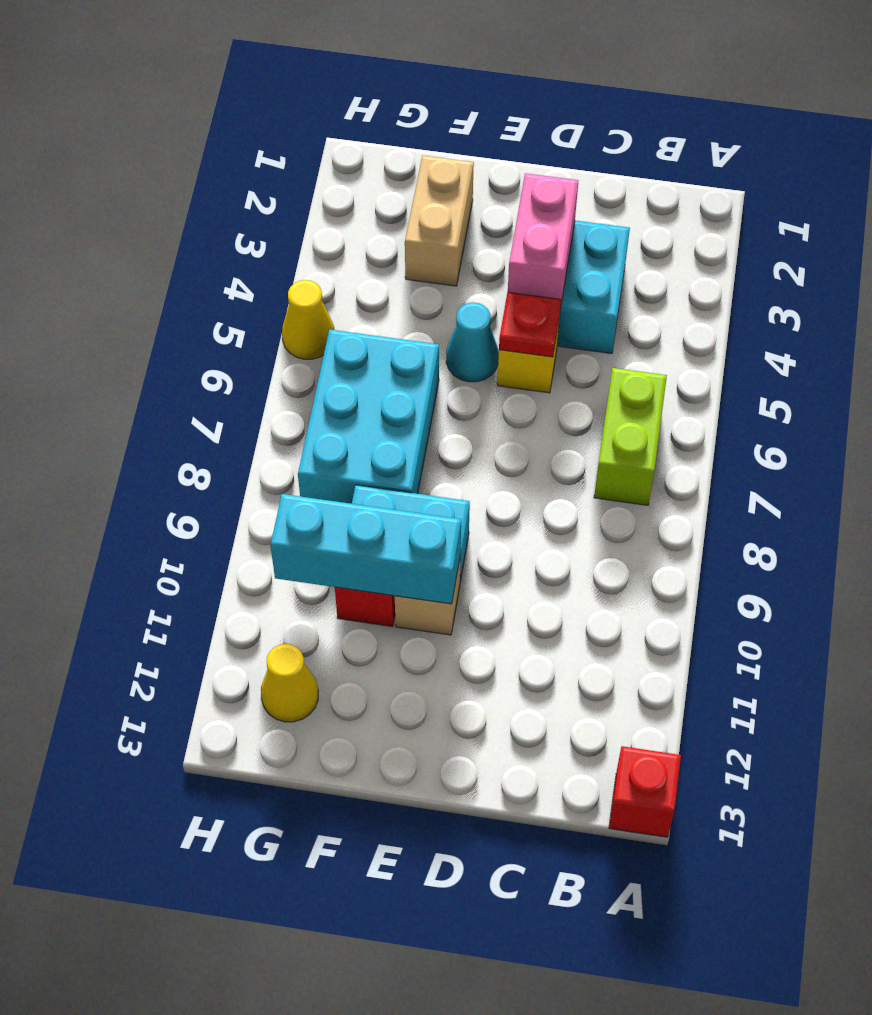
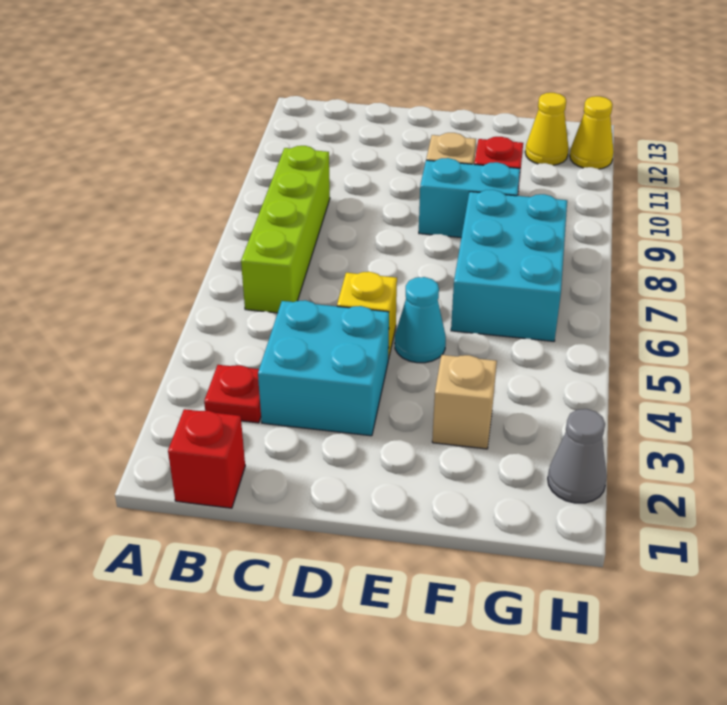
red brick A13 level 1 -> red brick B1 level 1
lime brick B6:B7 level 1 -> lime brick B6:B9 level 1
pink brick D3:D4 level 2 -> none
red plate D5 level 2 -> red plate B3 level 1
cyan brick E10:G10 level 2 -> none
tan brick F2:F3 level 1 -> tan brick F3 level 1
none -> grey cone H2 level 1
yellow cone H5 level 1 -> yellow cone H12 level 1

